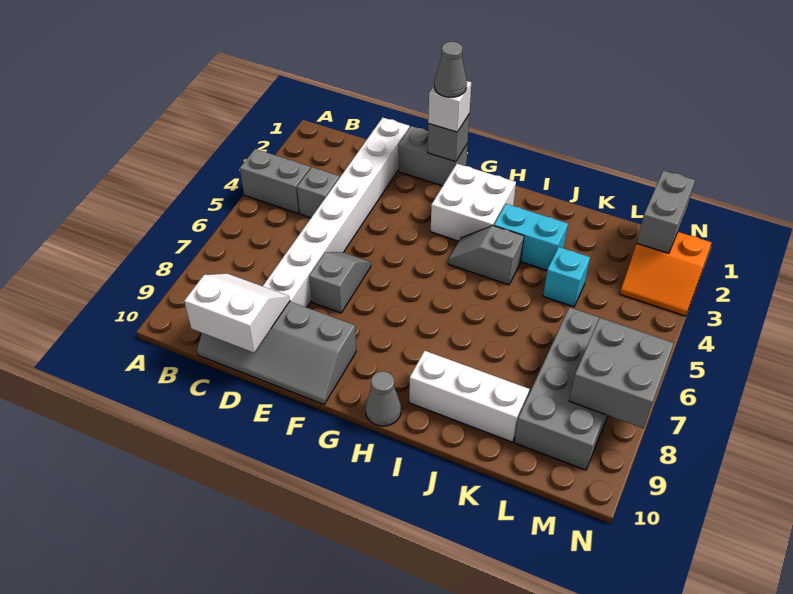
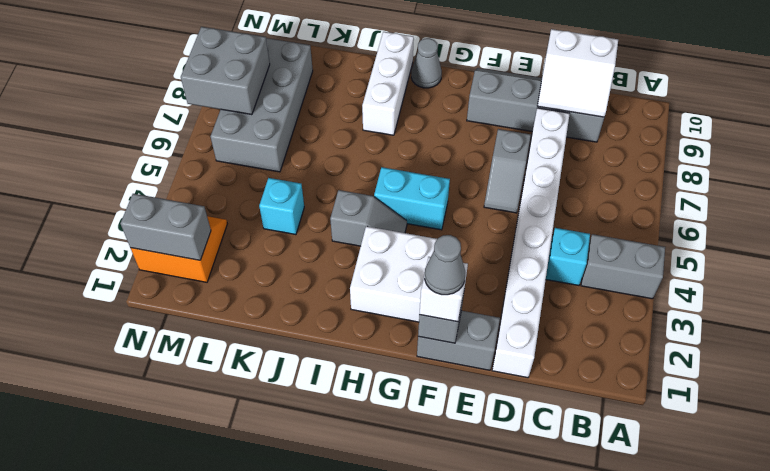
grey brick C4 level 1 -> cyan brick C4 level 1
cyan brick I3:J3 level 1 -> cyan brick G5:H5 level 1
white brick I9:K9 level 1 -> white brick I8:I10 level 1
grey brick M1:M2 level 2 -> grey brick M2:N2 level 2

